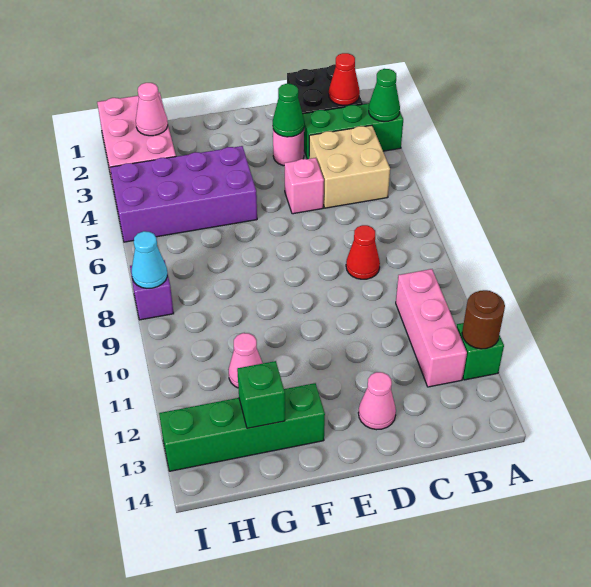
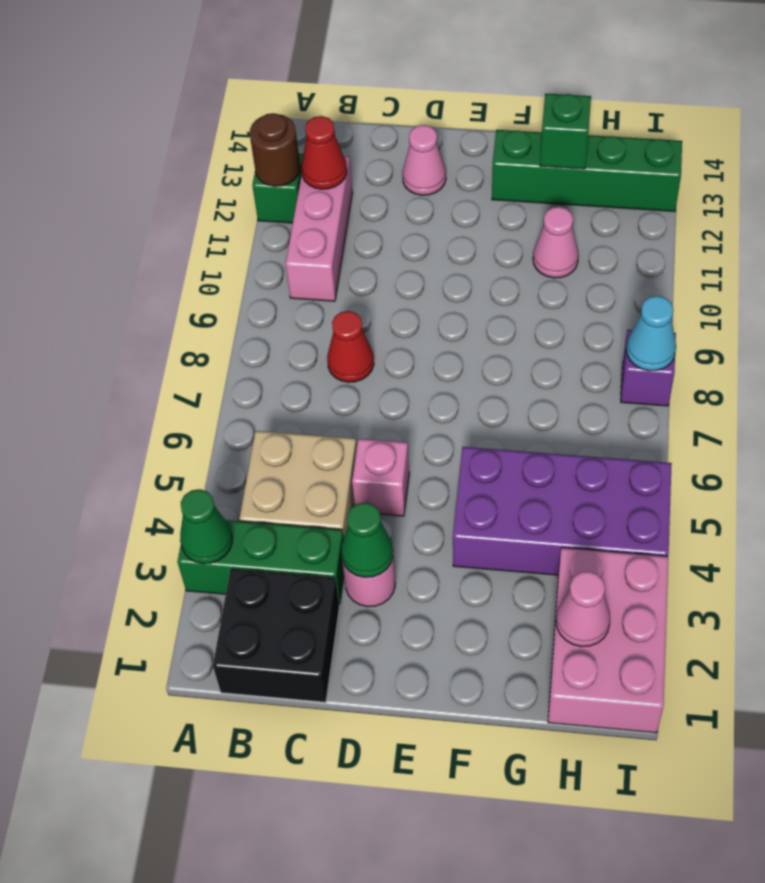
red cone B2 level 2 -> red cone B12 level 2

